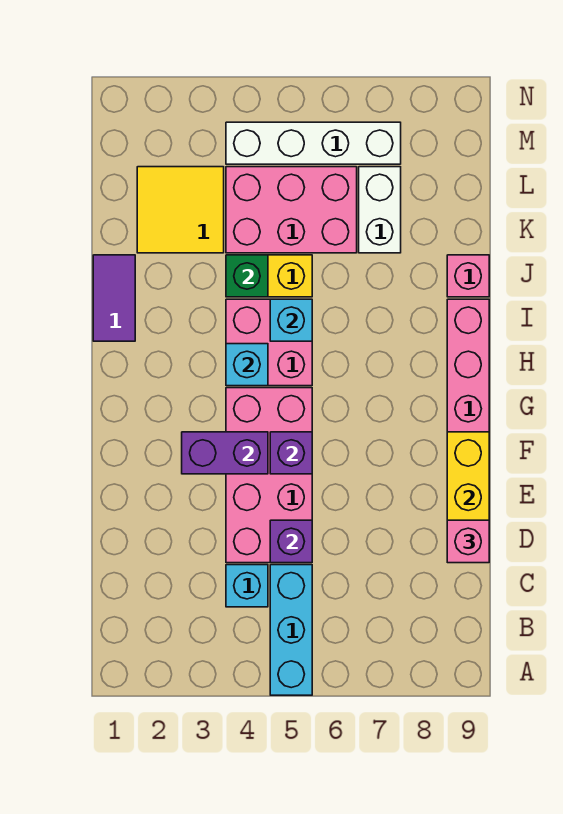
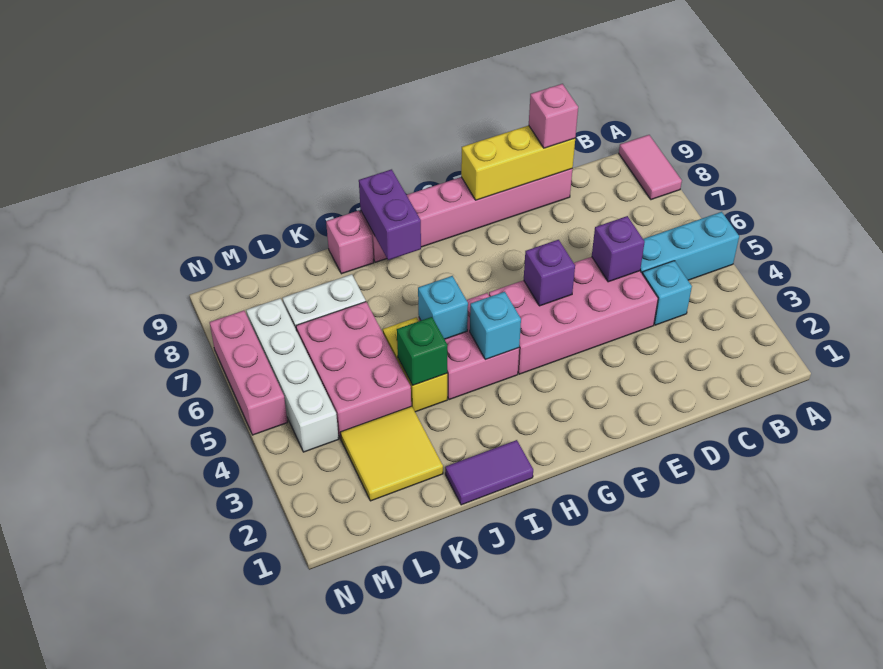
none -> pink tile A8:A9 level 1
purple brick F3:F4 level 2 -> purple brick I8:I9 level 2
none -> pink brick N5:N7 level 1

